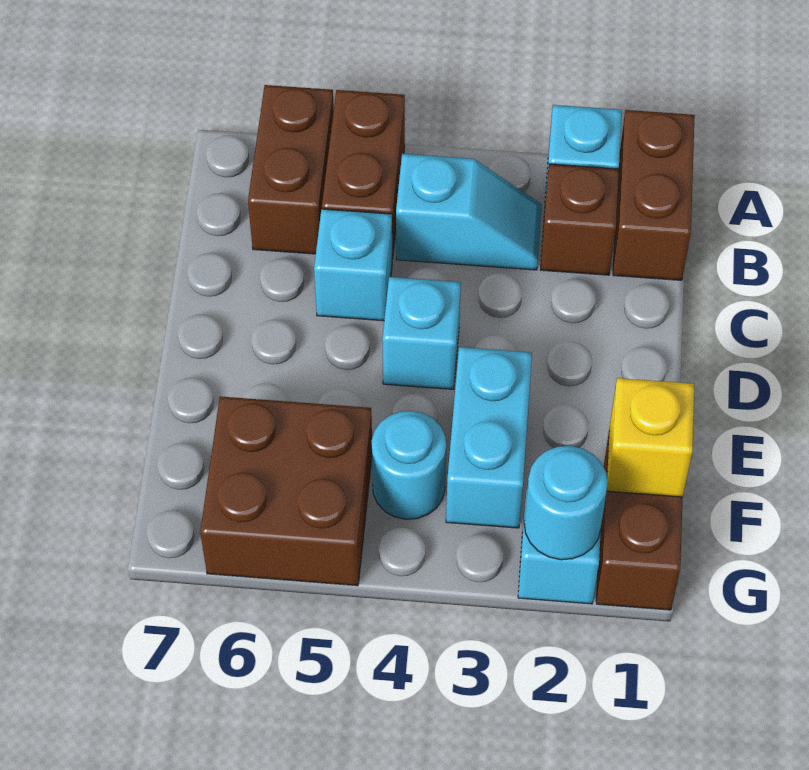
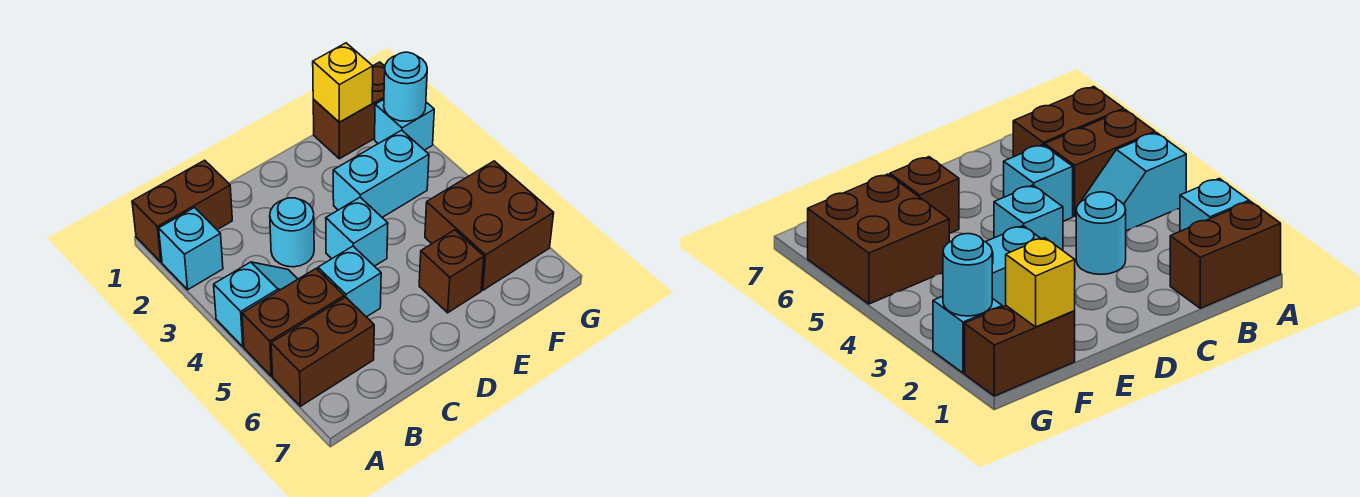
brown brick B2 level 1 -> brown brick E6 level 1
cyan slope B3:B4 level 1 top 4 -> cyan slope A4:B4 level 1 top A
cyan round brick F4 level 1 -> cyan round brick C3 level 1

